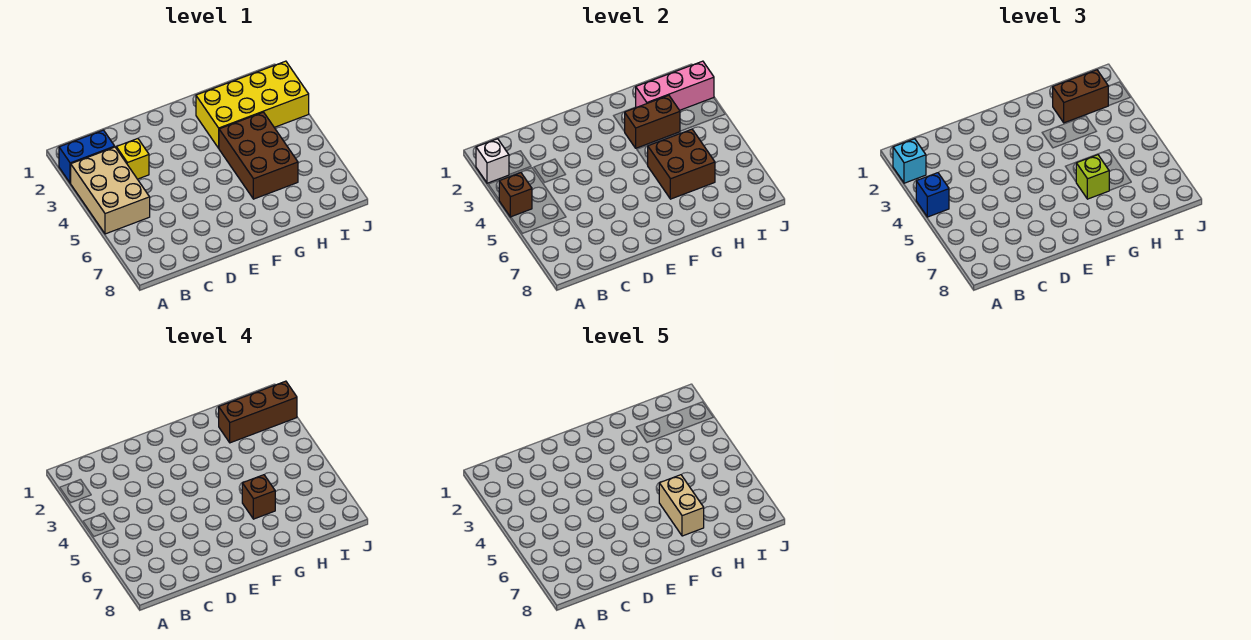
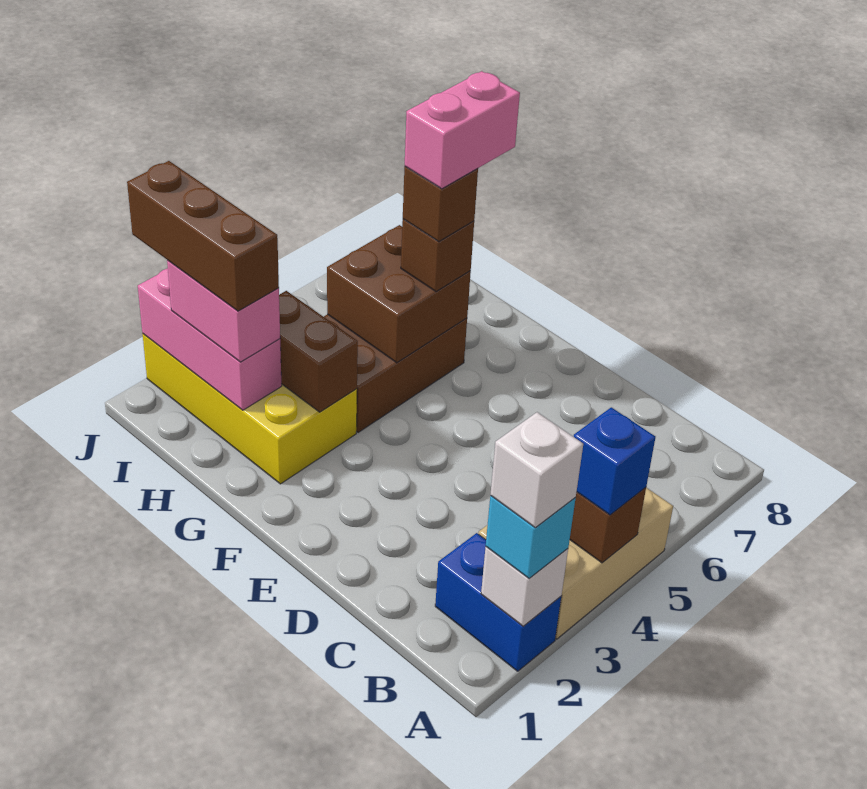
none -> white brick A2 level 4
yellow brick C3 level 1 -> none
lime brick G6 level 3 -> brown brick G6 level 3
tan brick G6:G7 level 5 -> pink brick G6:G7 level 5
brown brick H2:I2 level 3 -> pink brick H2:I2 level 3

